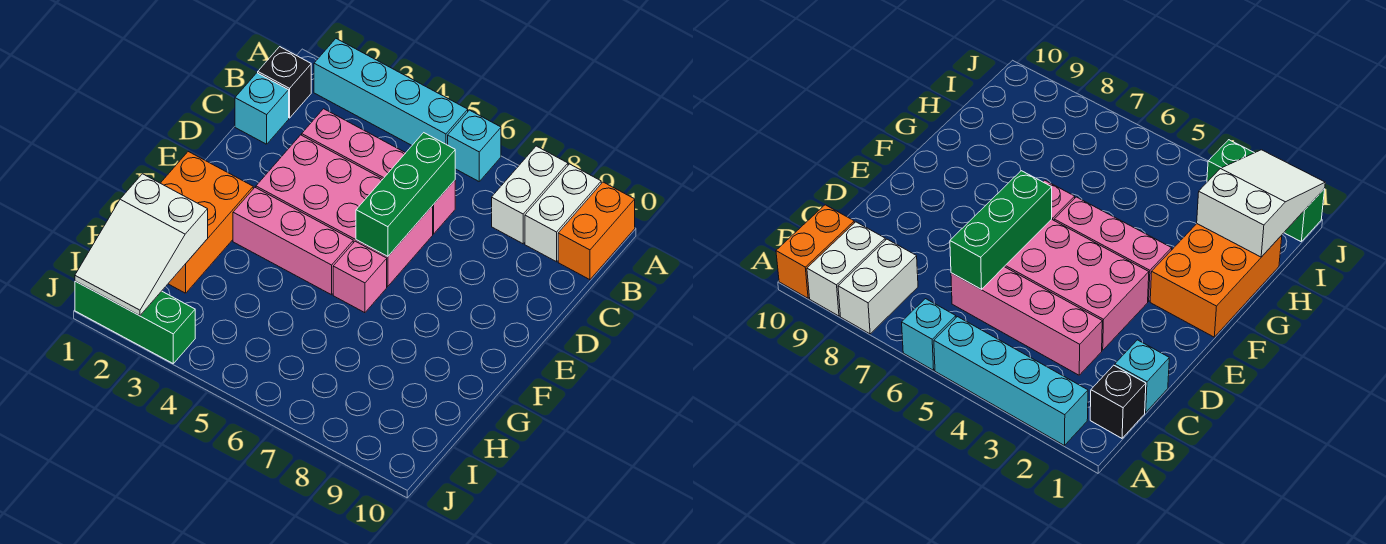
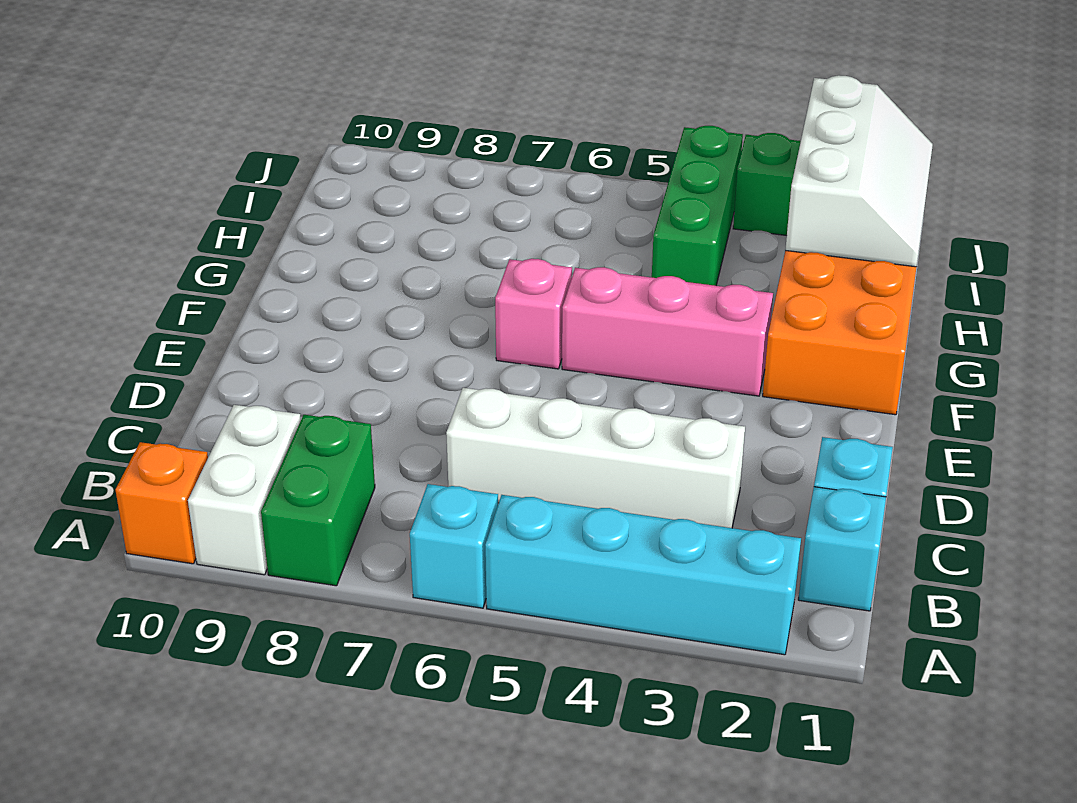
white brick A8:B8 level 1 -> green brick A8:B8 level 1
orange brick A10:B10 level 1 -> orange brick A10 level 1
black brick B1 level 1 -> cyan brick B1 level 1
pink brick C3:C6 level 1 -> white brick C3:C6 level 1
green brick C6:E6 level 2 -> green brick H4:J4 level 1
pink brick D3:E6 level 1 -> none
white slope H1:J2 level 2 top H -> white slope H1:J2 level 2 top 2

